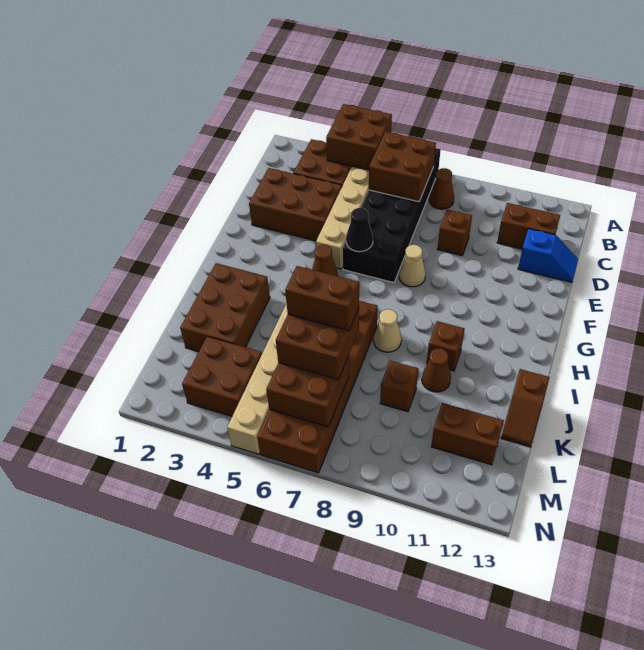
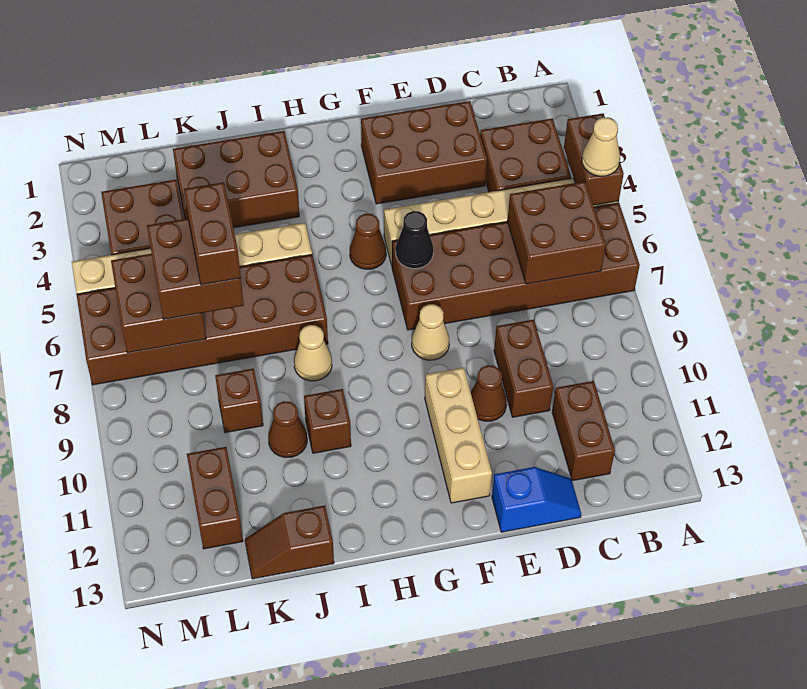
brown brick A4:B5 level 2 -> brown brick A4:A5 level 2
none -> tan cone A5 level 3
black brick A6:F7 level 1 -> brown brick A6:F7 level 1
brown cone B8 level 1 -> brown cone E10 level 1
brown brick D2:E4 level 1 -> brown brick D2:F3 level 1
brown brick D9 level 1 -> brown brick D9:D10 level 1
blue slope D12:D13 level 1 top 12 -> blue slope D13:E13 level 1 top E
none -> tan brick F10:F12 level 1

